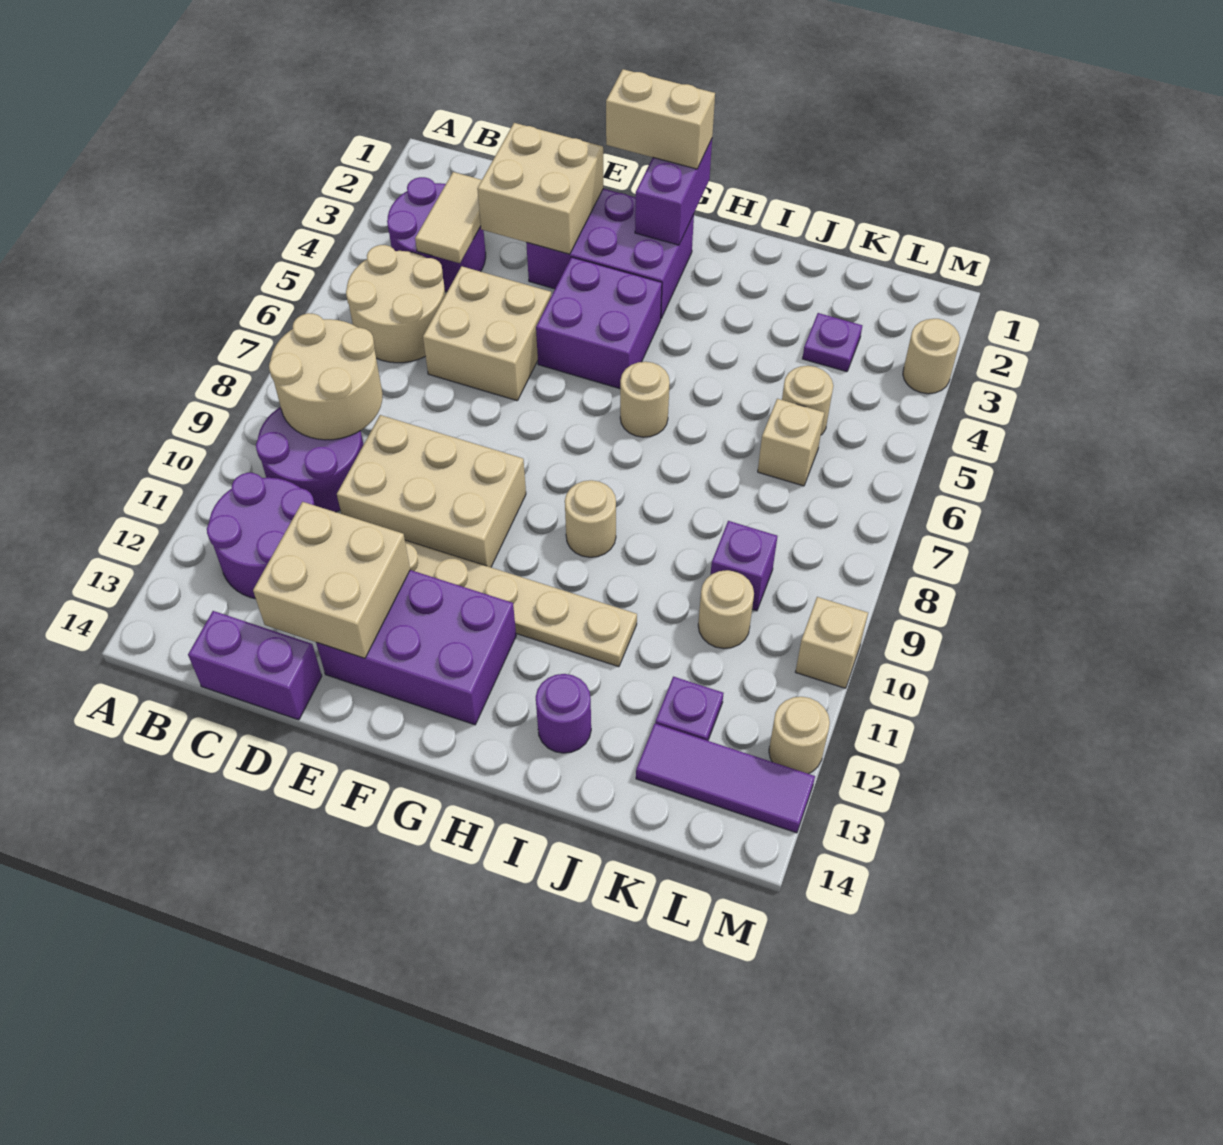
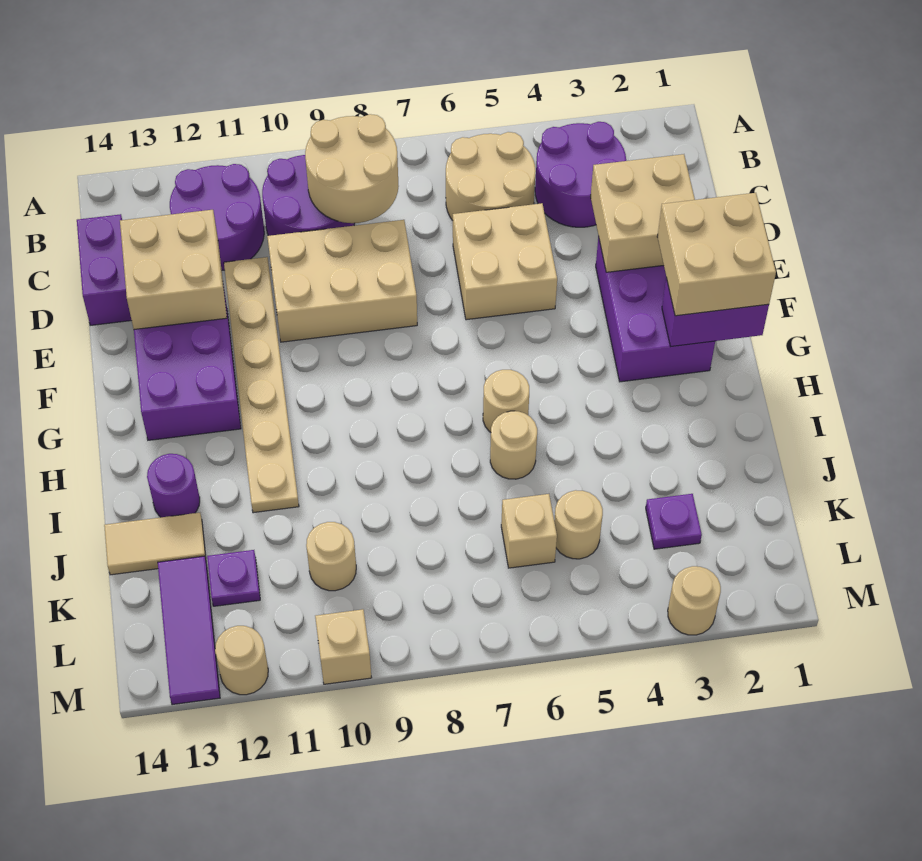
tan tile C3:C4 level 2 -> tan tile J13:J14 level 1
tan brick D9:F10 level 1 -> tan brick D8:E10 level 1
tan brick F1:G1 level 3 -> tan brick F1:G2 level 3
purple brick F4:G5 level 1 -> none
tan round brick H9 level 1 -> tan round brick I6 level 1
purple brick K9 level 1 -> none

